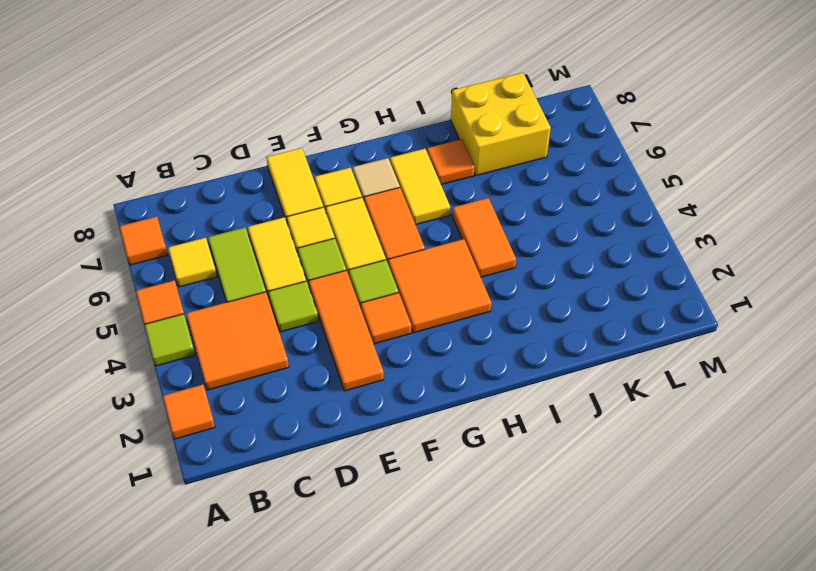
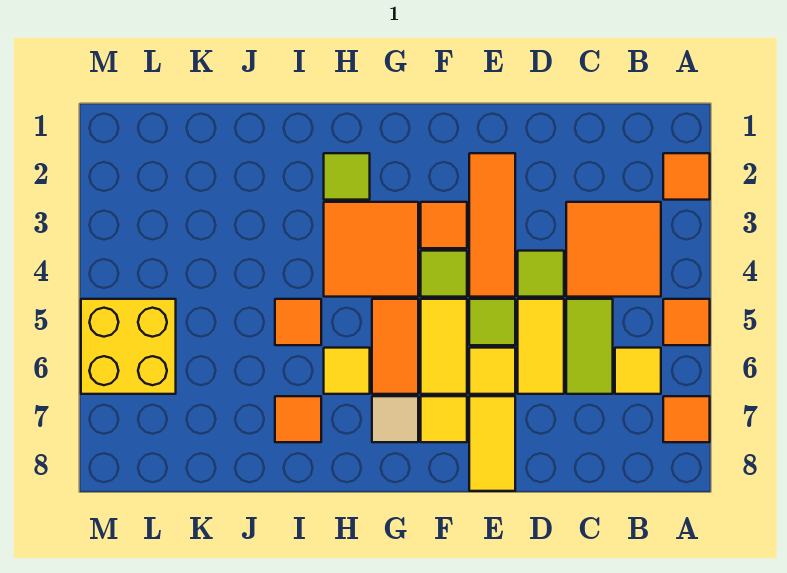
lime tile A4 level 1 -> lime tile H2 level 1
yellow tile H6:H7 level 1 -> yellow tile H6 level 1
orange tile I4:I5 level 1 -> orange tile I5 level 1
yellow brick J7:K8 level 1 -> yellow brick L5:M6 level 1

